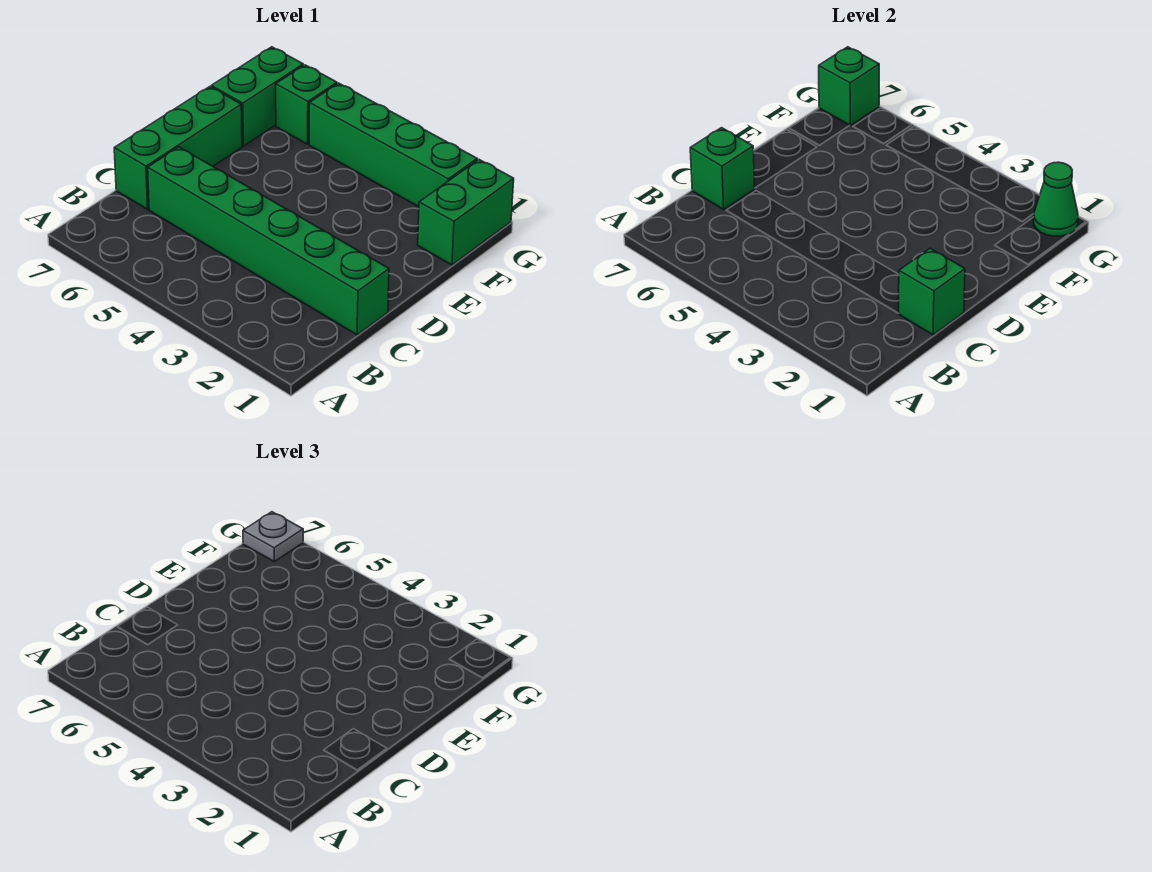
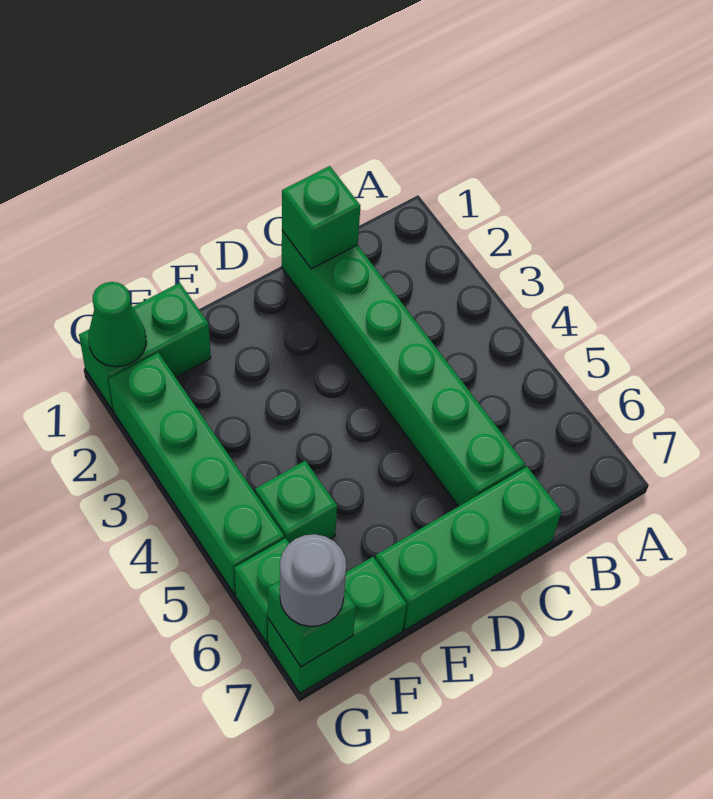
green brick C7 level 2 -> green brick F5 level 1
grey plate G7 level 3 -> grey round brick G7 level 3

